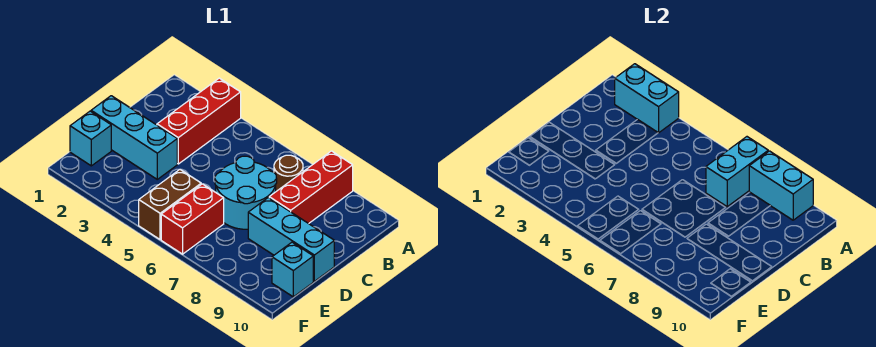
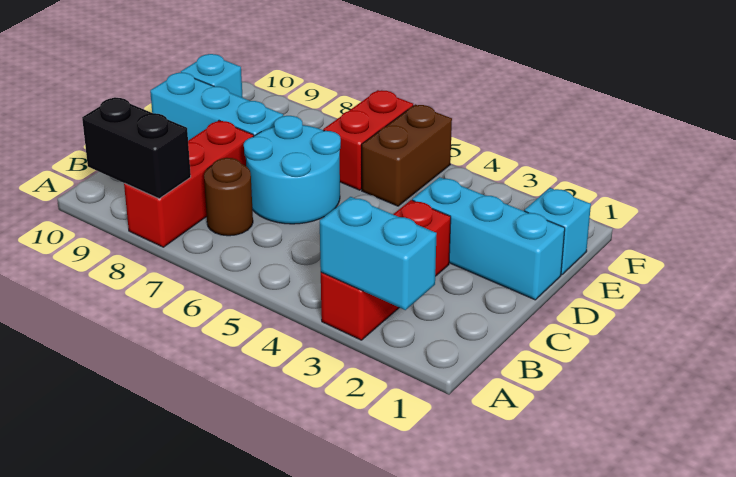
cyan brick A7:B7 level 2 -> none
cyan brick A8:A9 level 2 -> black brick A8:A9 level 2

